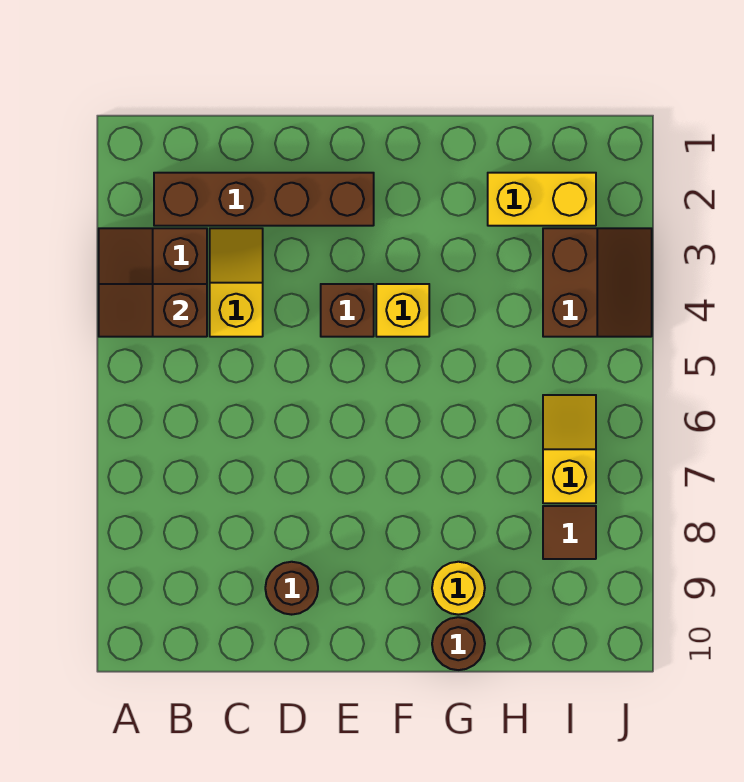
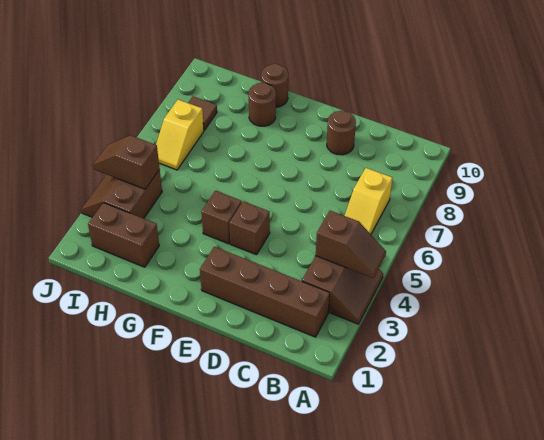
yellow slope C3:C4 level 1 top 4 -> yellow slope B6:B7 level 1 top 7
yellow brick F4 level 1 -> brown brick F4 level 1
yellow round brick G9 level 1 -> brown round brick G9 level 1
yellow brick H2:I2 level 1 -> brown brick H2:I2 level 1
none -> brown slope I4:J4 level 2 top I

